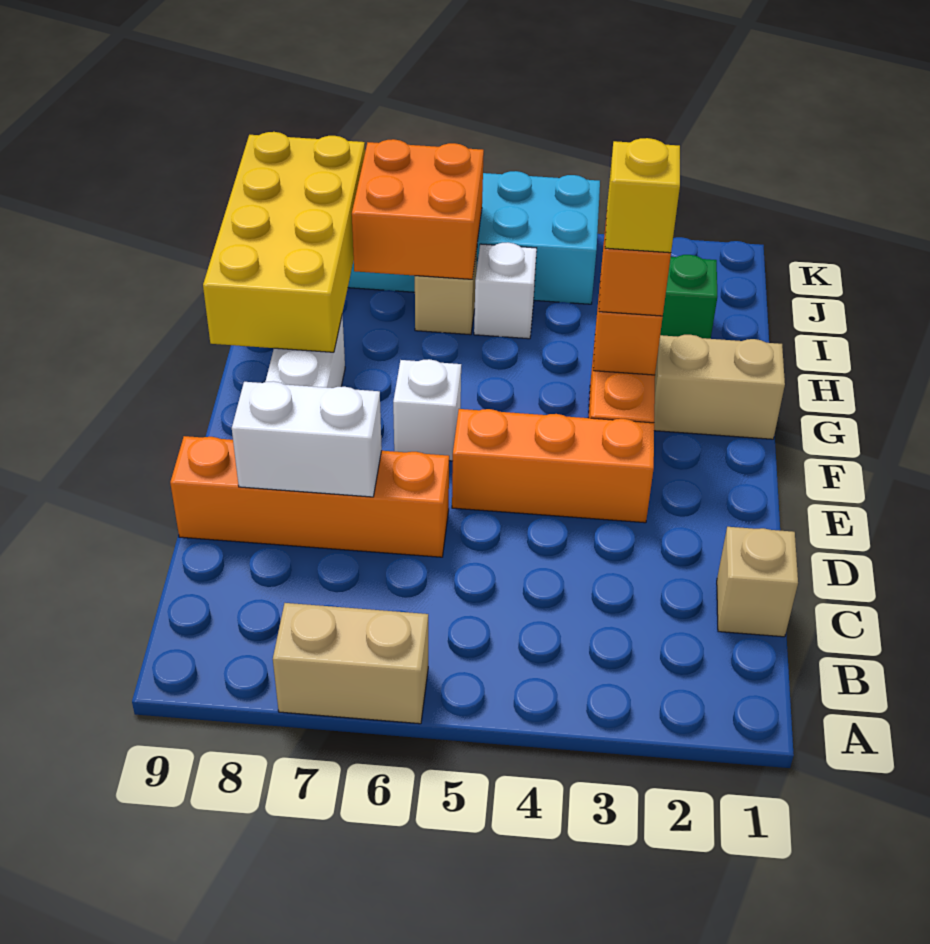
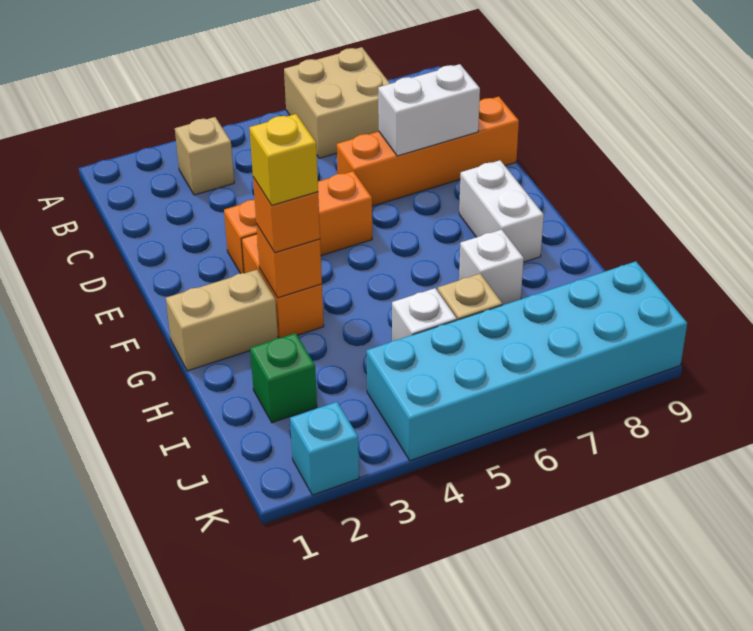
tan brick A6:A7 level 1 -> tan brick A6:B7 level 1
tan brick C1 level 1 -> tan brick B3 level 1
white brick F6 level 1 -> white brick H7 level 1
yellow brick G8:J9 level 2 -> none
orange brick I6:J7 level 2 -> none
none -> cyan brick K2 level 1

